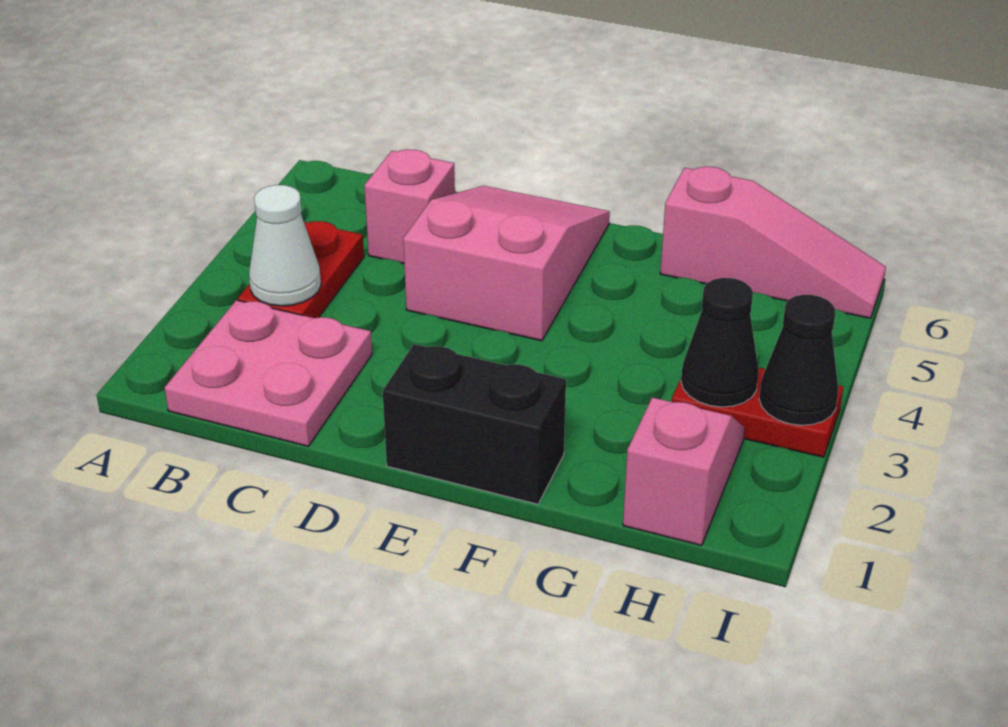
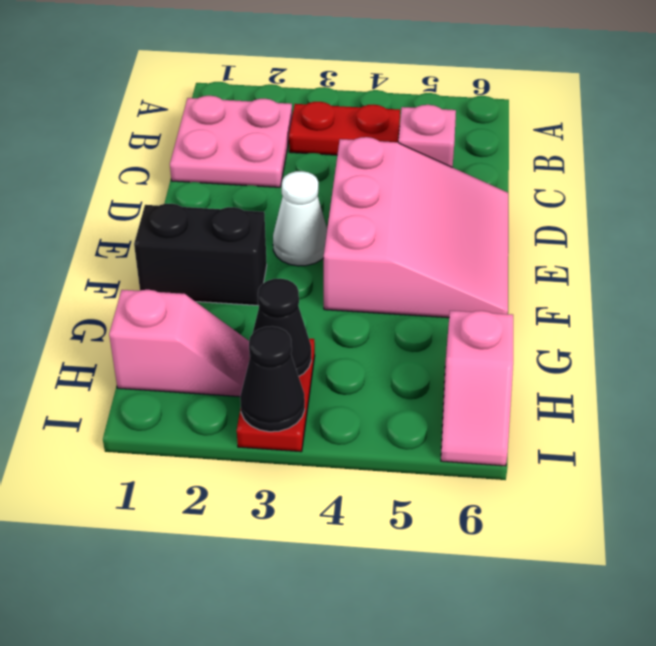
white cone B3 level 2 -> white cone E3 level 1
pink slope D4:E6 level 1 top 4 -> pink slope D4:F6 level 1 top 4
black brick E1:F1 level 1 -> black brick F1:F2 level 1
pink slope G6:I6 level 1 top G -> pink slope H6:I6 level 1 top H

